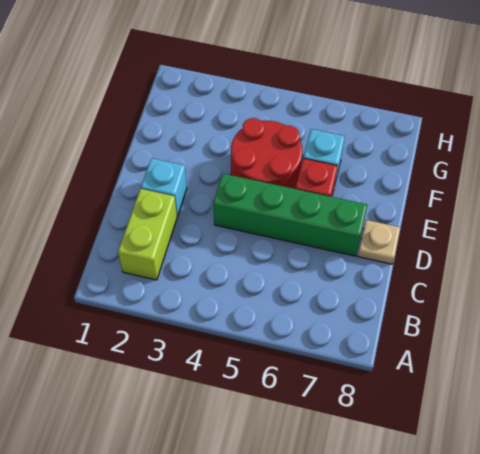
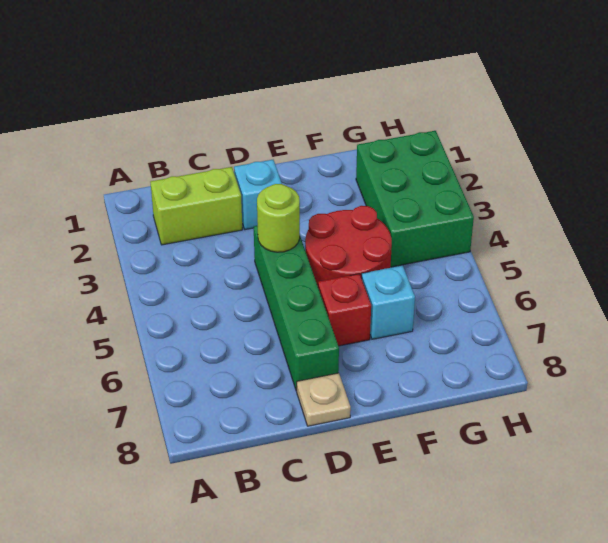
none -> lime round brick D4 level 2
none -> green brick G2:H4 level 1

